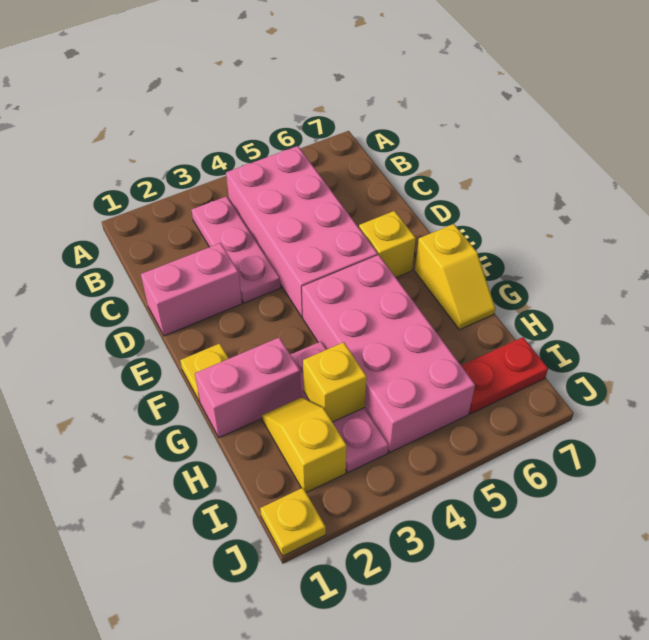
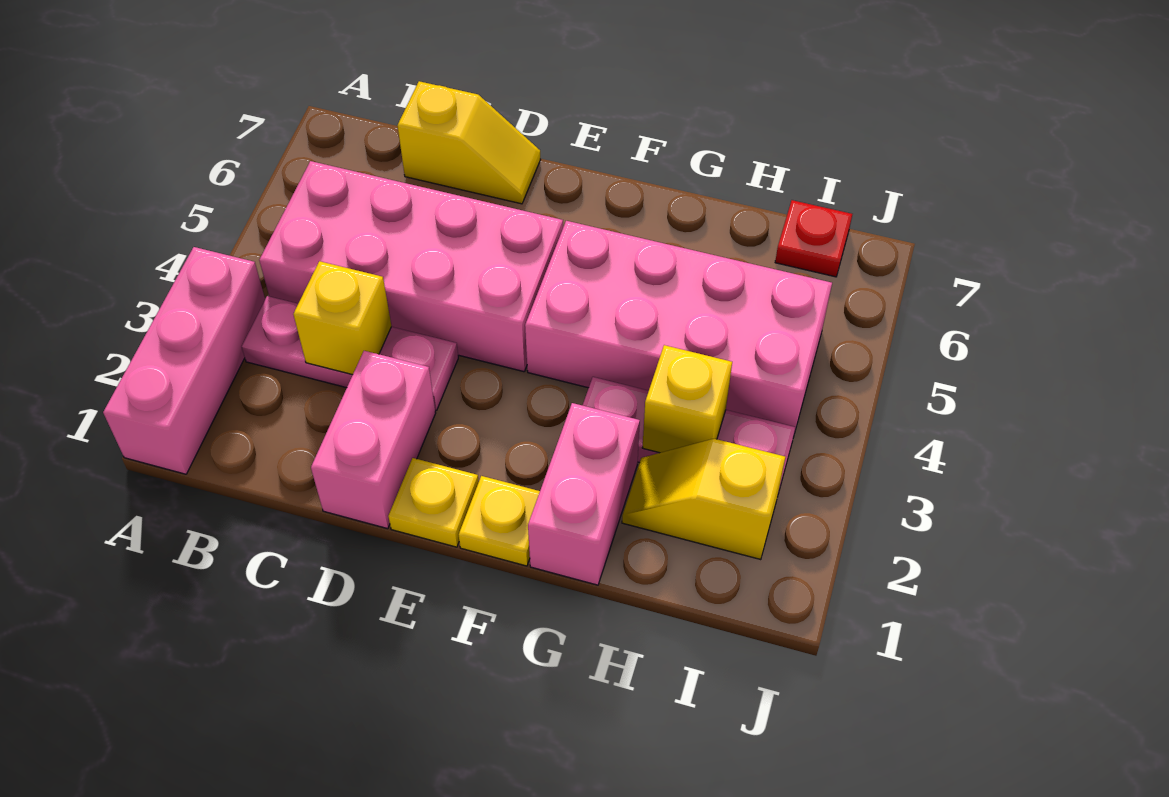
none -> pink brick A1:A3 level 1
yellow brick E6 level 1 -> yellow brick C3 level 2
yellow slope F7:G7 level 1 top F -> yellow slope C7:D7 level 1 top C
red plate I6:I7 level 1 -> red plate I7 level 1
yellow plate J1 level 1 -> yellow plate E1 level 1

